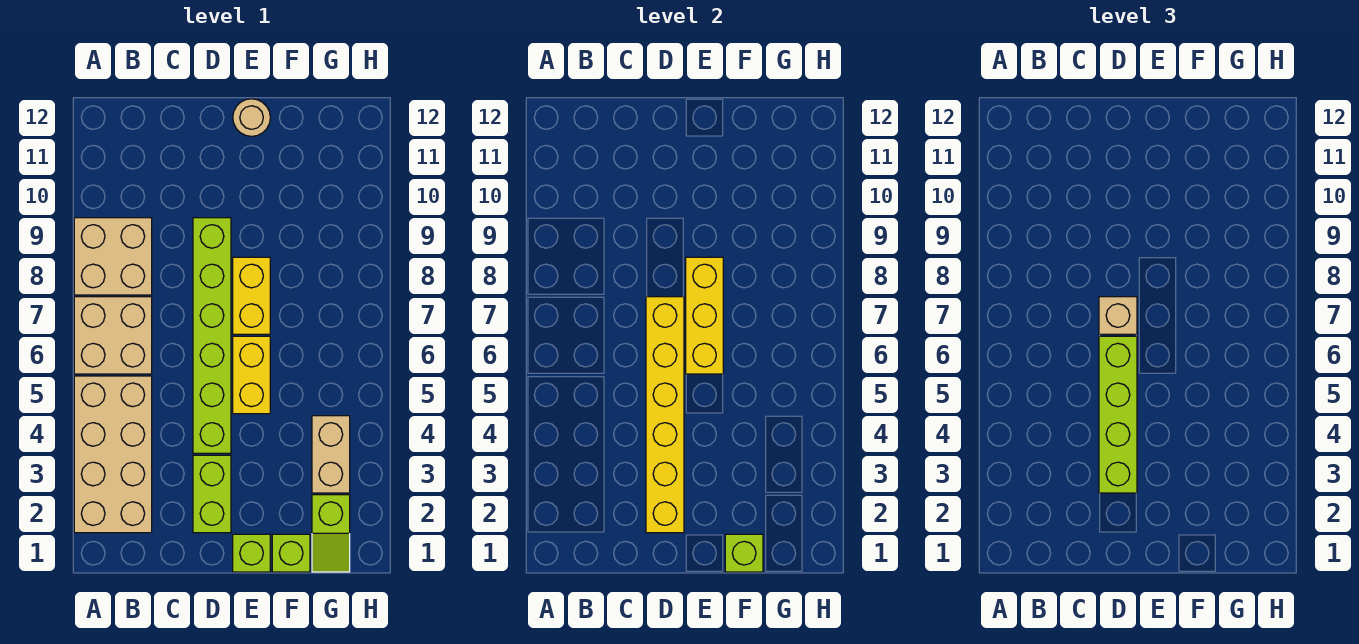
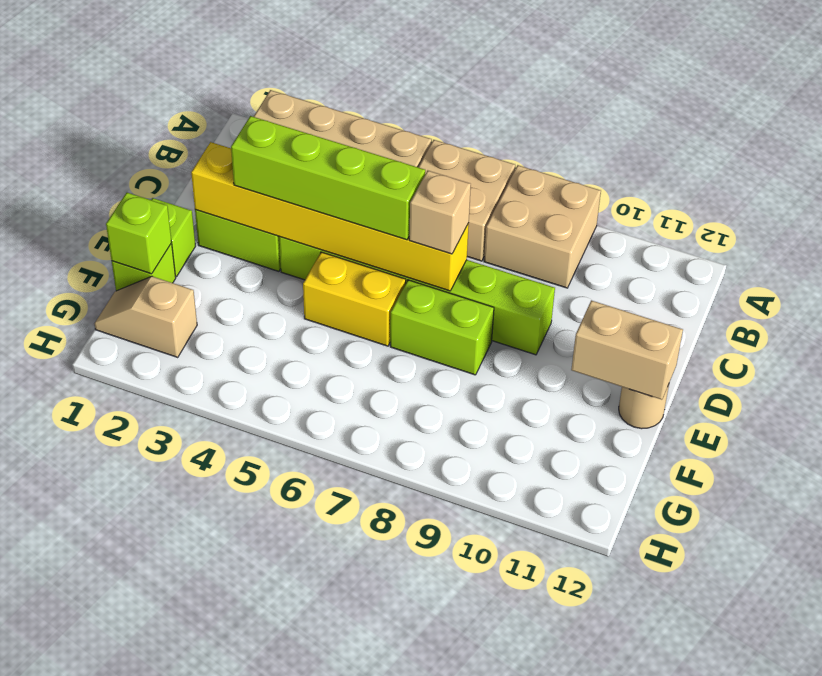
yellow brick E6:E8 level 2 -> none
yellow brick E7:E8 level 1 -> lime brick E7:E8 level 1
lime slope G1:G2 level 1 top 2 -> tan slope G1:G2 level 1 top 2
tan brick G3:G4 level 1 -> tan brick E11:E12 level 2

